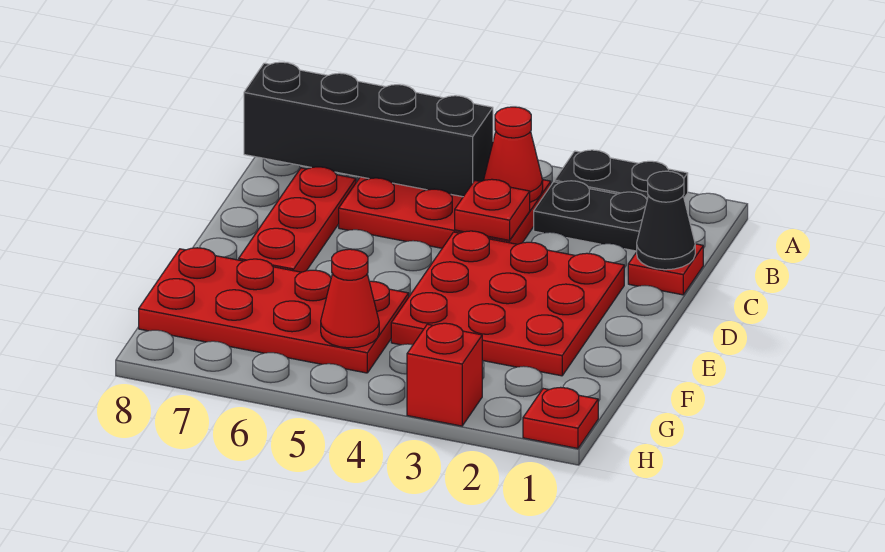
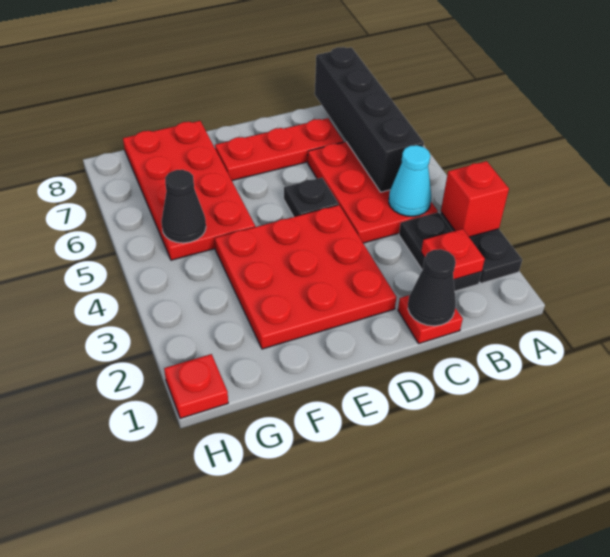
red cone B4 level 2 -> cyan cone B4 level 2
red plate C4 level 2 -> red plate B2 level 2
none -> black plate D5 level 1
red cone G5 level 2 -> black cone G5 level 2
red brick H3 level 1 -> red brick A3 level 2

